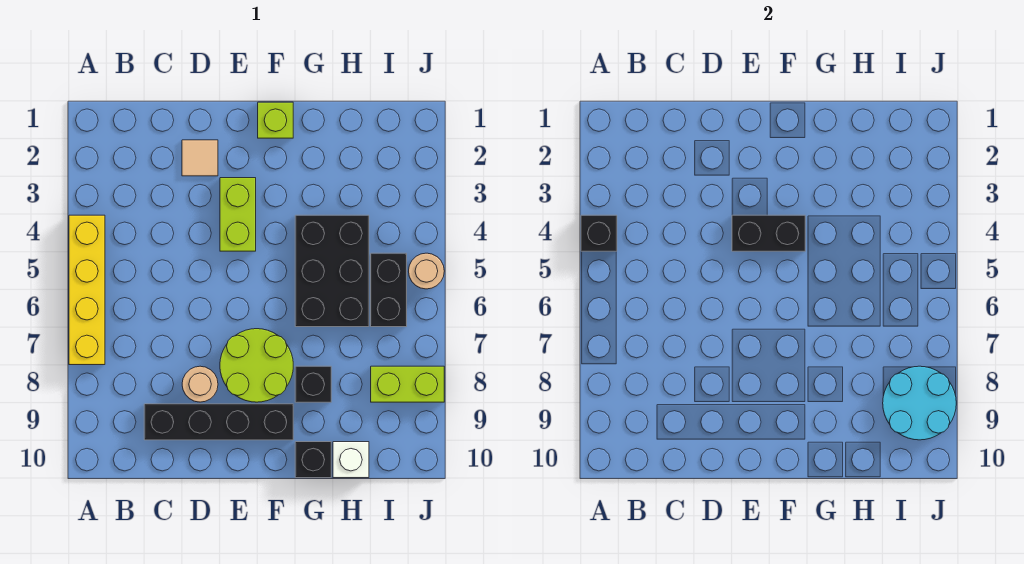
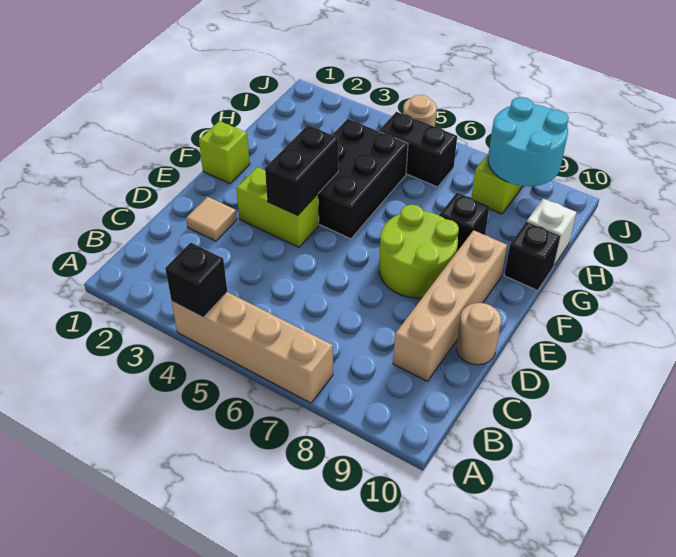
yellow brick A4:A7 level 1 -> tan brick A4:A7 level 1
black brick C9:F9 level 1 -> tan brick C9:F9 level 1
tan round brick D8 level 1 -> tan round brick D10 level 1
black brick G4:H6 level 1 -> black brick F4:H5 level 1

